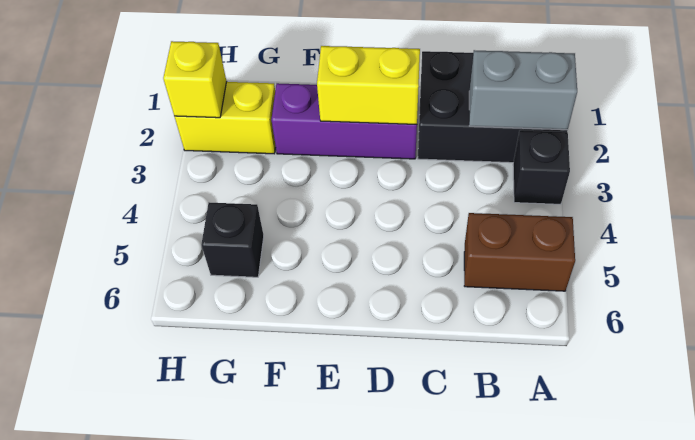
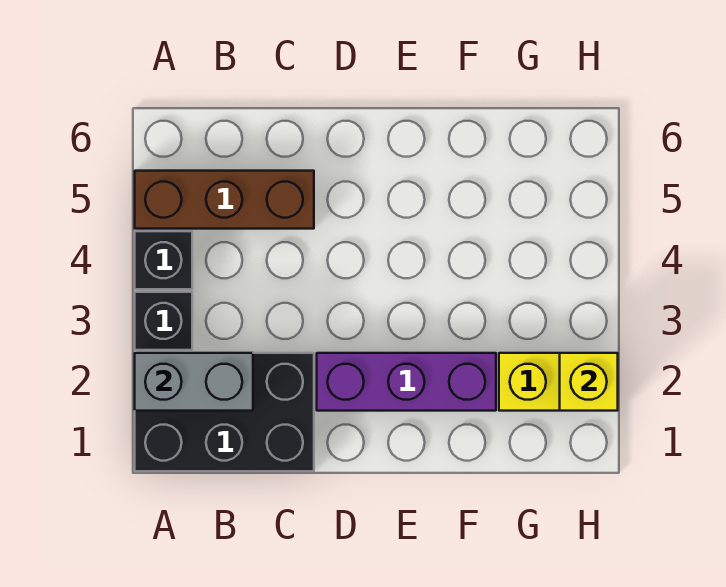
brown brick A5:B5 level 1 -> brown brick A5:C5 level 1
yellow brick D2:E2 level 2 -> none
black brick G5 level 1 -> black brick A4 level 1

